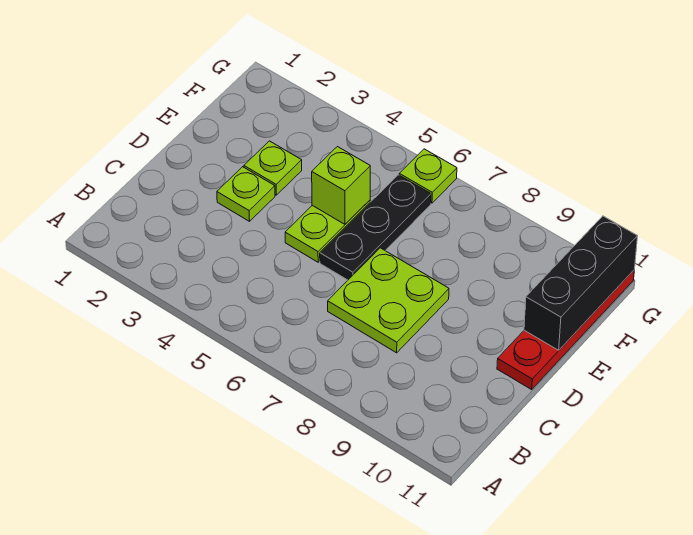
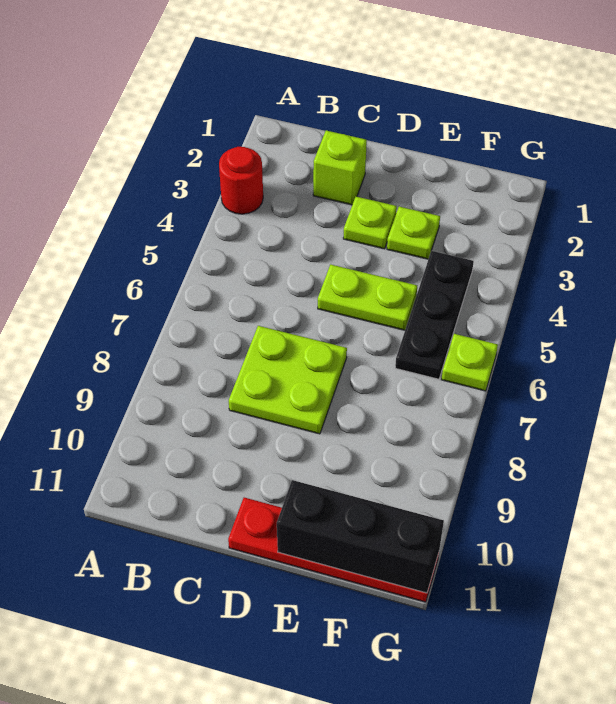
none -> red round brick A3 level 1
black plate D6:F6 level 1 -> black plate F4:F6 level 1
lime brick E5 level 2 -> lime brick C2 level 1

